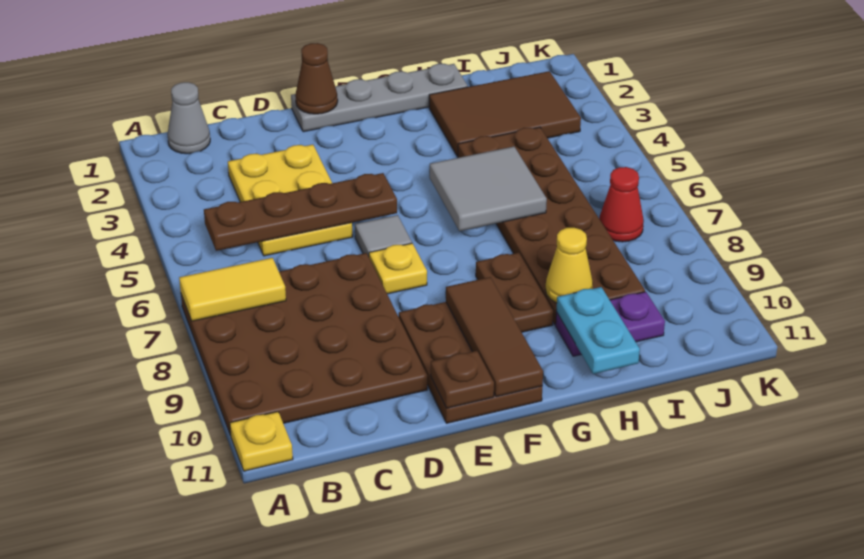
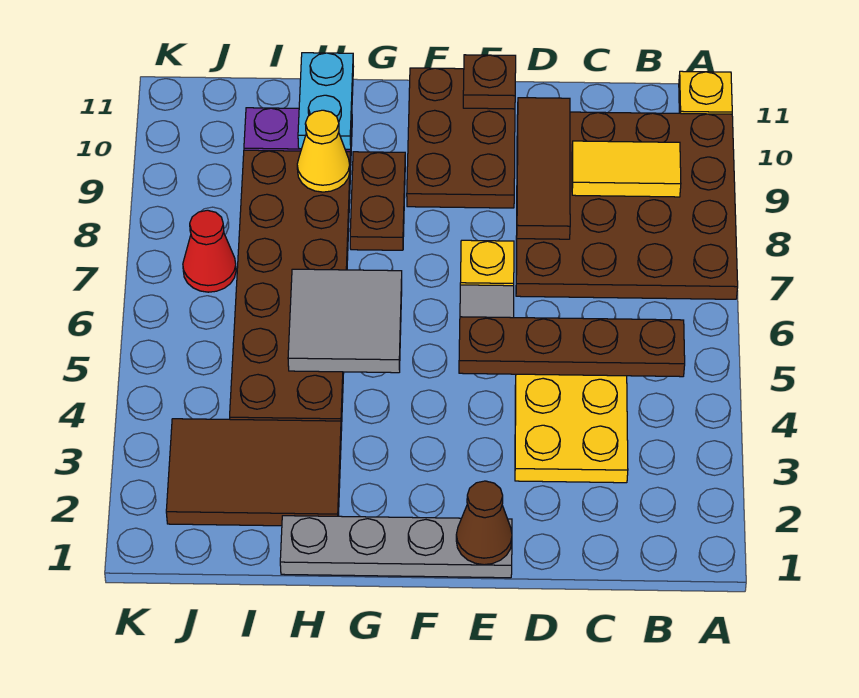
yellow tile A7:B7 level 2 -> yellow tile B9:C9 level 2
grey cone B1 level 1 -> none
brown tile F9:F11 level 2 -> brown tile D8:D10 level 2

